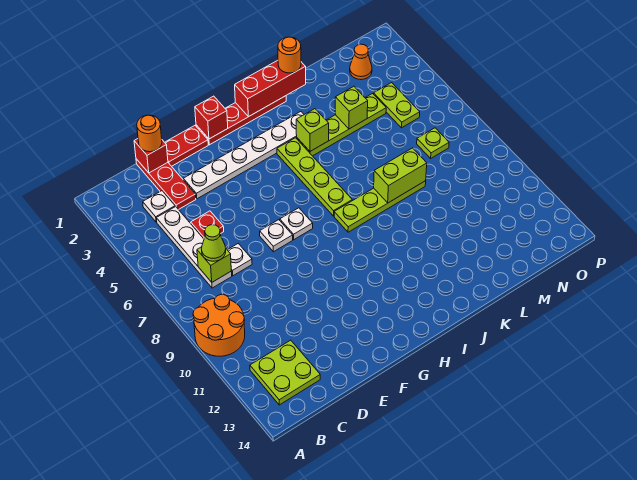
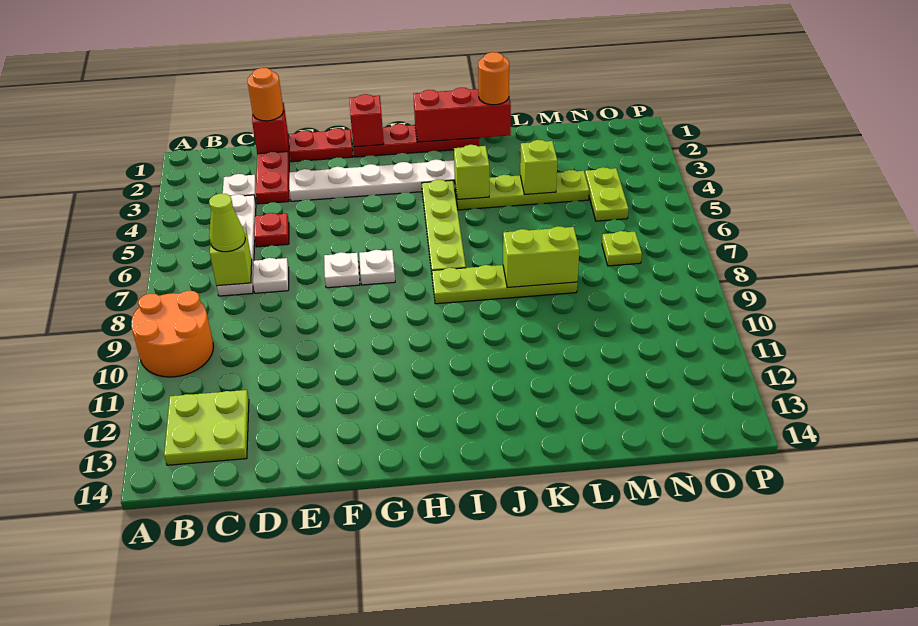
orange cone N2 level 1 -> none

